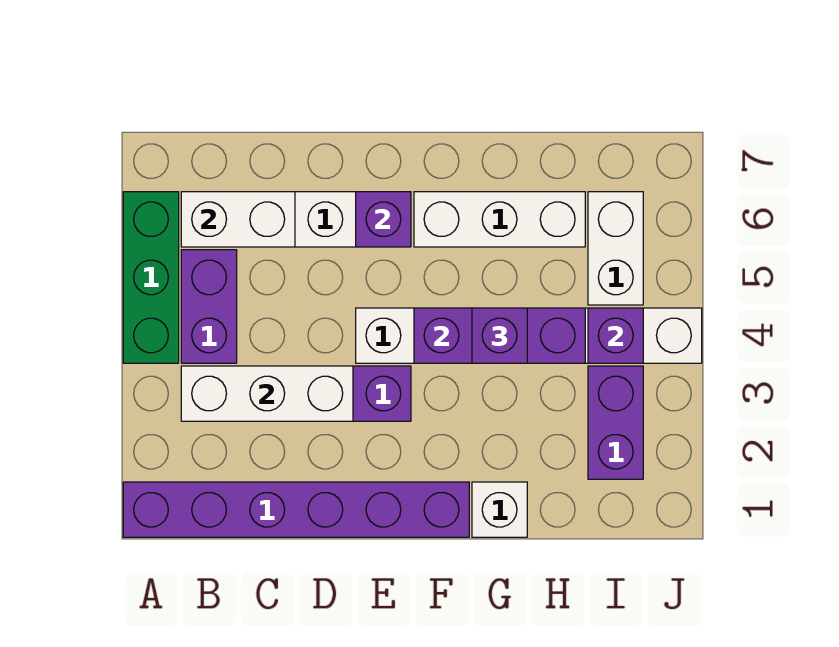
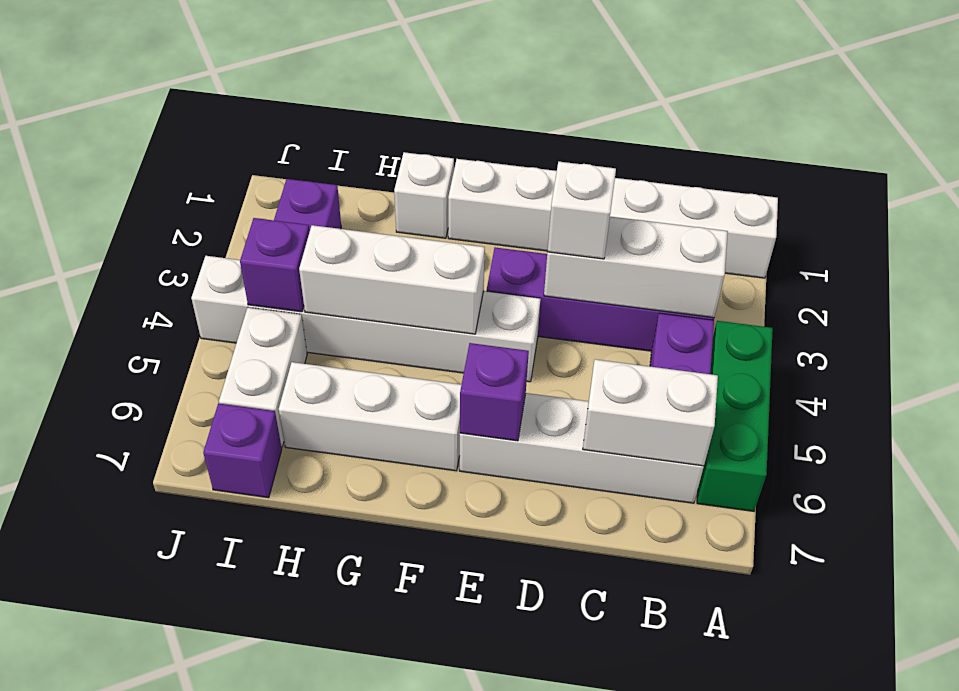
purple brick A1:F1 level 1 -> white brick A1:F1 level 1
none -> white brick D3 level 3
purple brick F4:H4 level 2 -> white brick F4:H4 level 2
purple brick G4 level 3 -> purple brick I7 level 1

